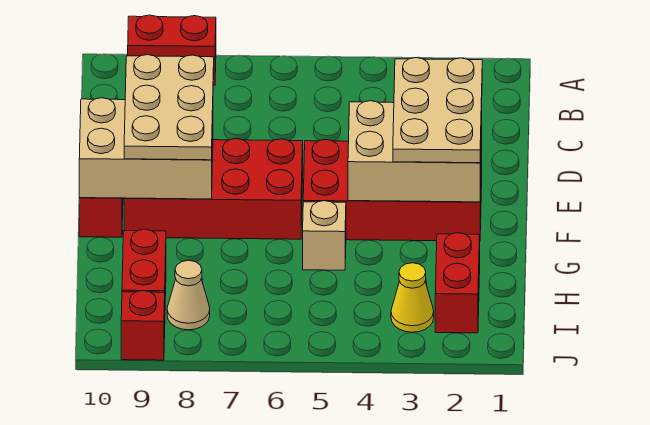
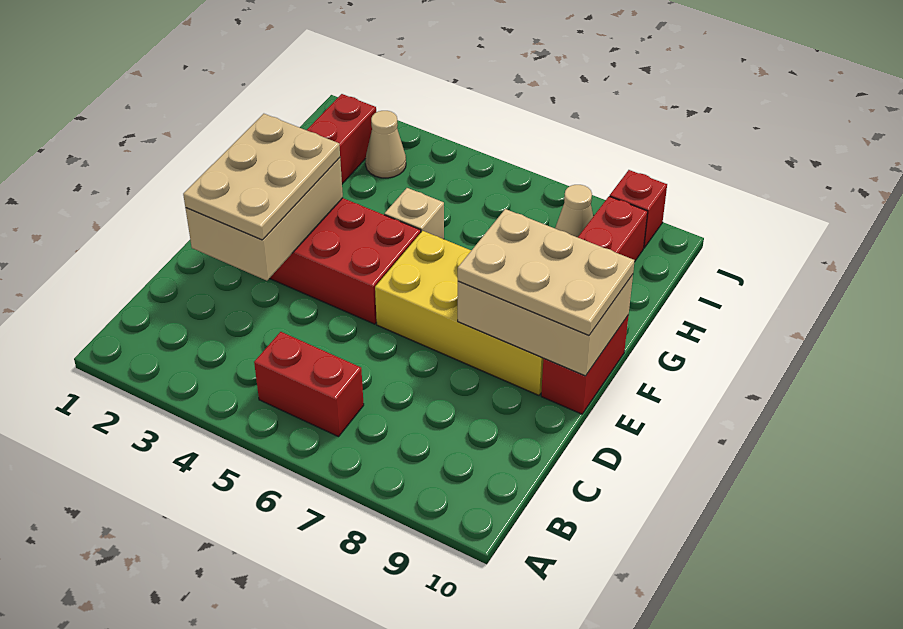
red brick A8:A9 level 1 -> red brick B5:B6 level 1
tan plate D8:F9 level 3 -> tan plate E8:F10 level 3
tan brick E2:F4 level 2 -> tan brick D2:F3 level 2
red brick E6:F9 level 1 -> yellow brick E6:F9 level 1
yellow cone I3 level 1 -> tan cone I3 level 1

